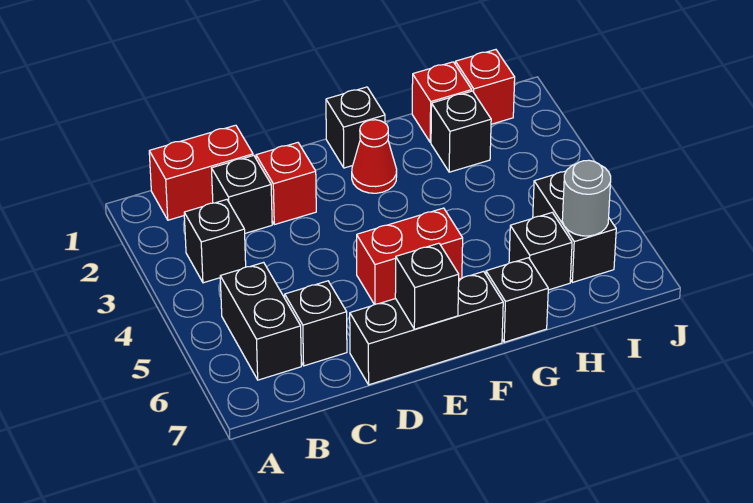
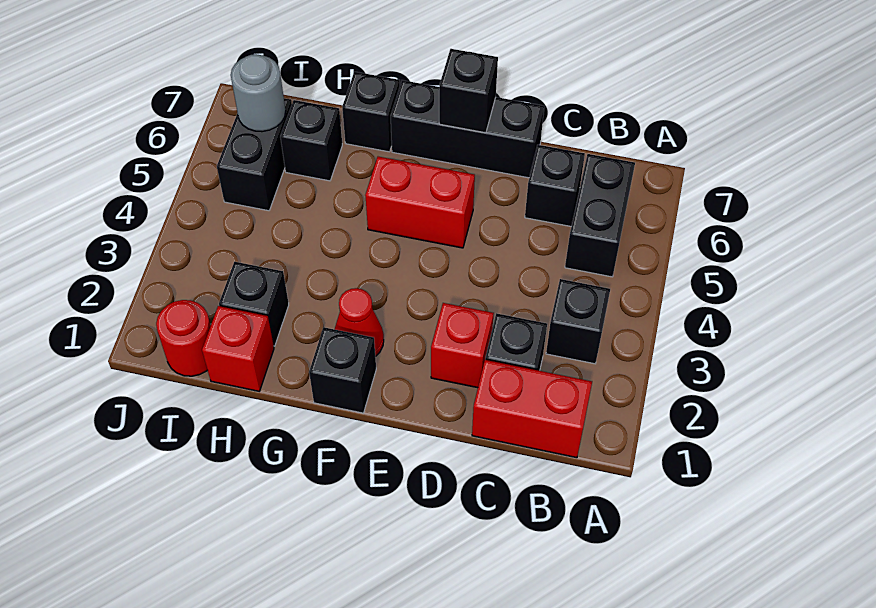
red brick I1 level 1 -> red round brick I1 level 1

